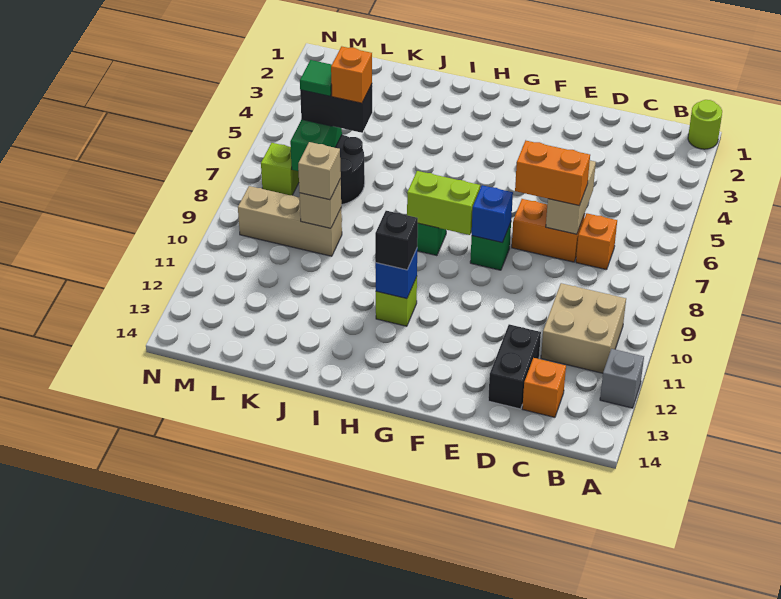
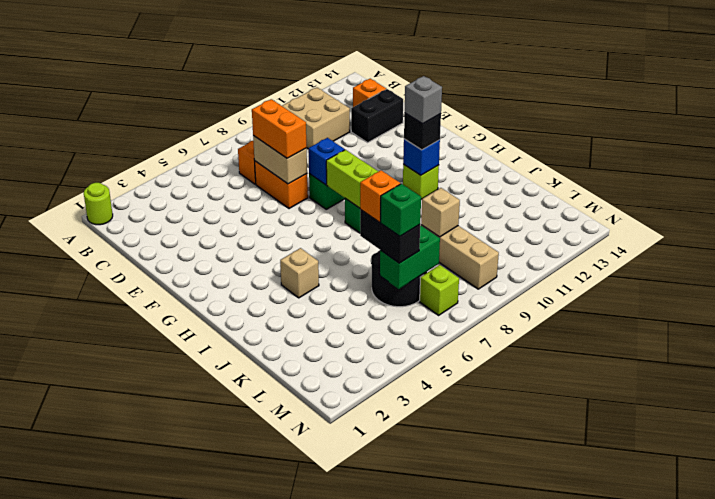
grey brick A12 level 1 -> grey brick H11 level 4
tan brick D6:D7 level 2 -> tan brick D7:E7 level 2
tan brick K9 level 3 -> tan brick I4 level 1
green tile L6 level 4 -> green brick L6 level 4

